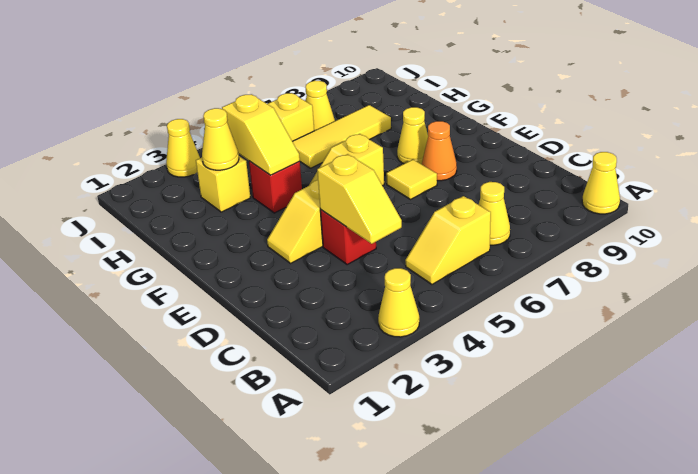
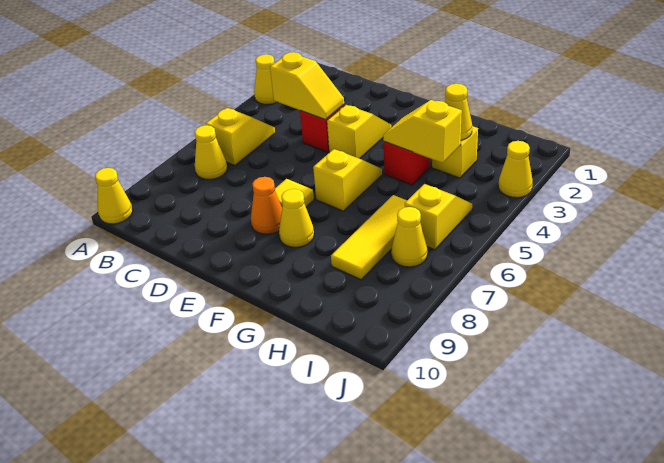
yellow slope C4:D4 level 2 top D -> yellow slope C4:D4 level 2 top C

